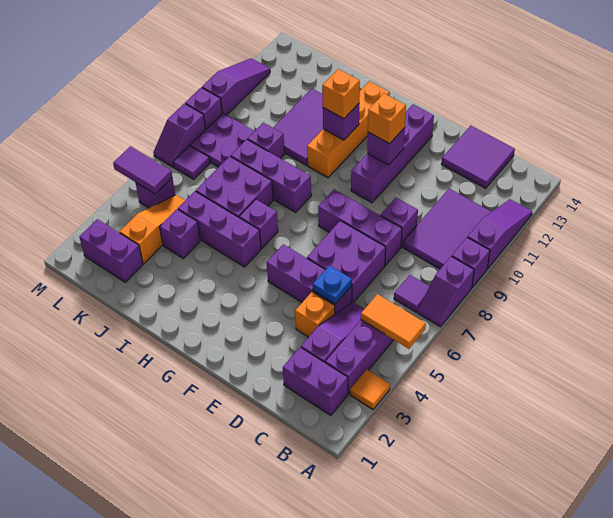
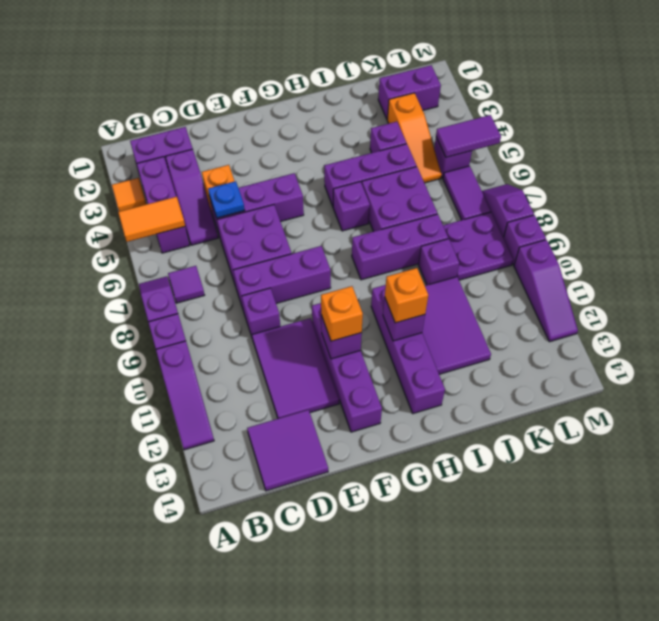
purple tile B9:C11 level 1 -> purple tile D10:E12 level 1
orange brick H10:H13 level 1 -> purple brick H10:H13 level 1
purple tile L7 level 1 -> purple tile L6:L7 level 1

